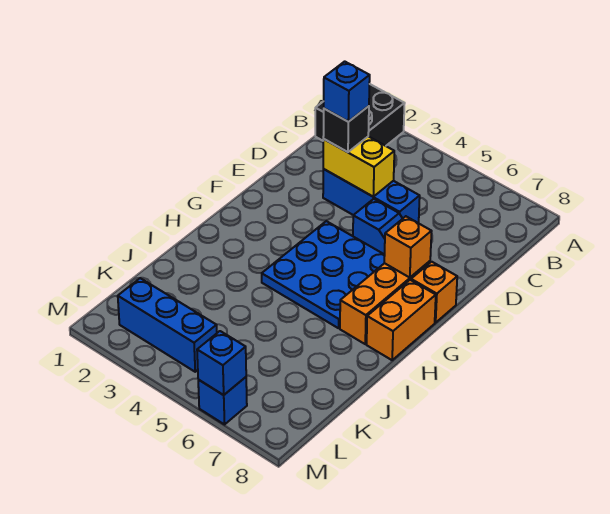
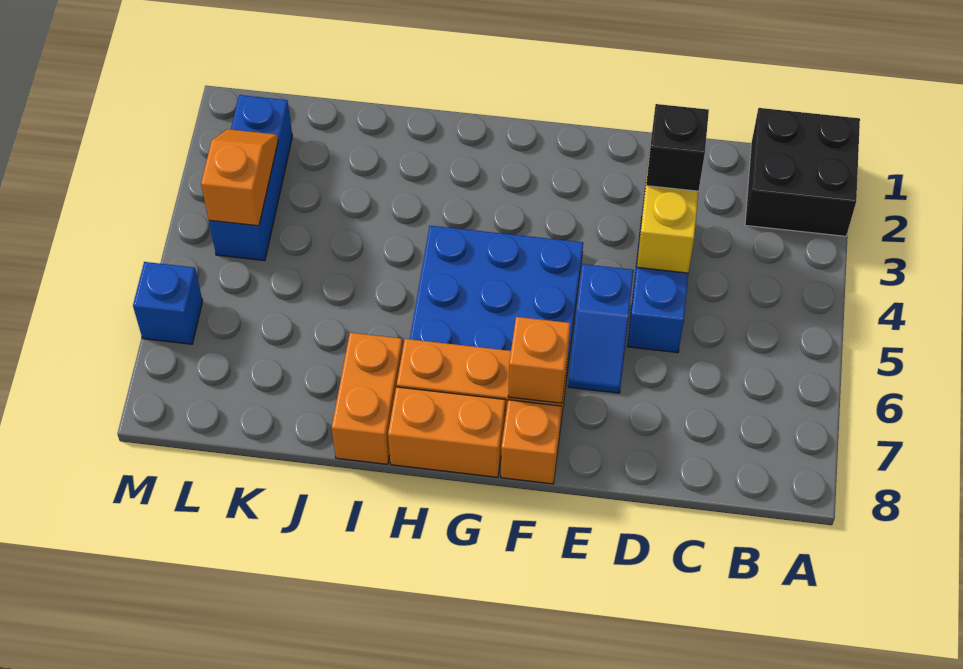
blue brick D3 level 4 -> none
none -> orange brick I7:I8 level 1
none -> orange slope L3:L4 level 2 top 4
blue brick M6 level 2 -> none

